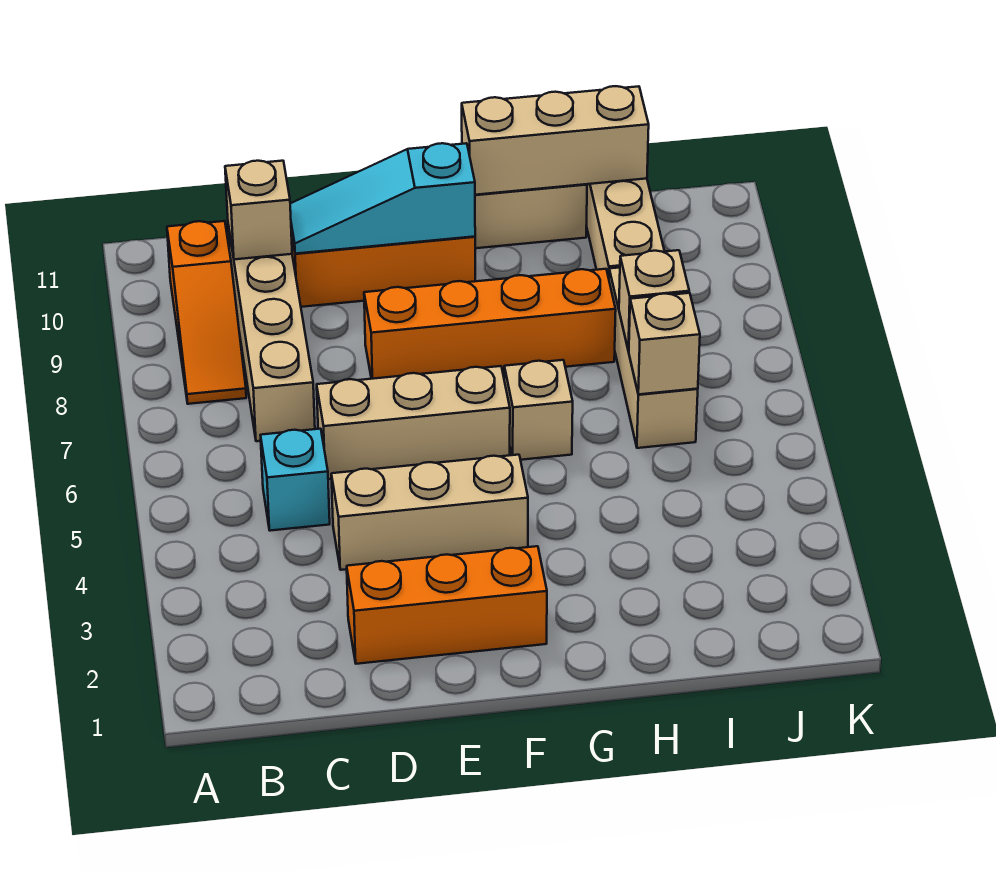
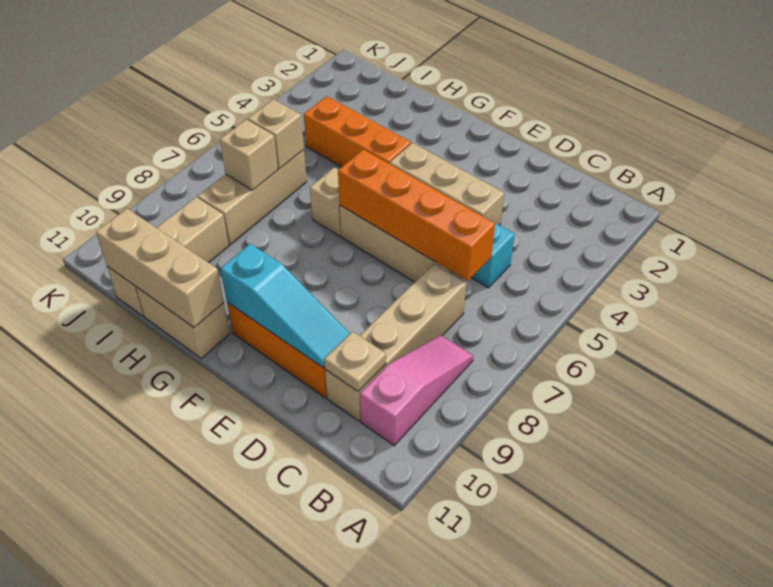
orange slope B8:B10 level 1 top 10 -> pink slope B8:B10 level 1 top 10
tan brick C10 level 2 -> tan plate C10 level 2
orange brick D2:F2 level 1 -> orange brick G4:I4 level 1
orange brick E8:H8 level 1 -> orange brick C6:F6 level 2

